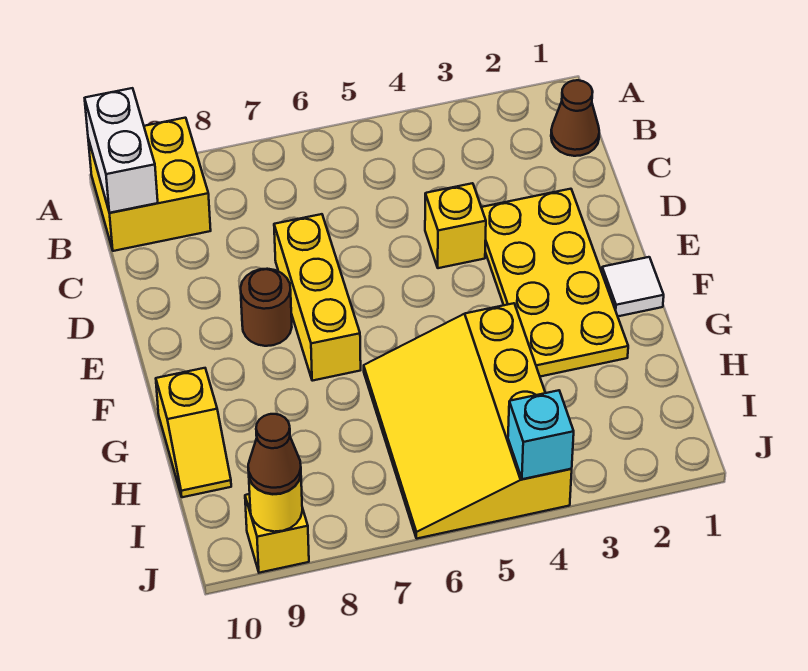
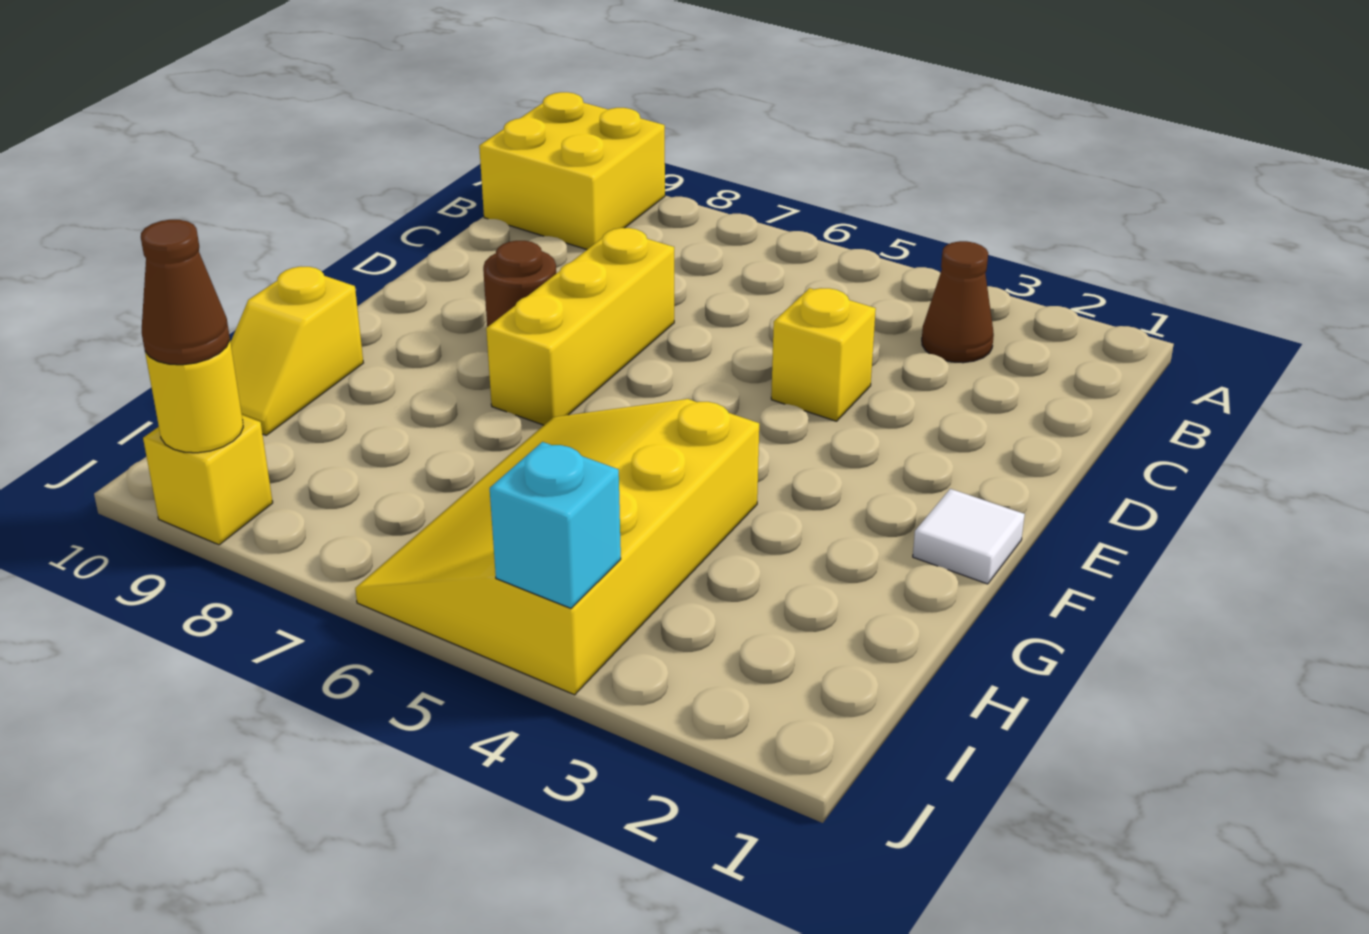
white brick A10:B10 level 2 -> none
brown cone B1 level 1 -> brown cone B3 level 1
yellow plate D2:G3 level 1 -> none

